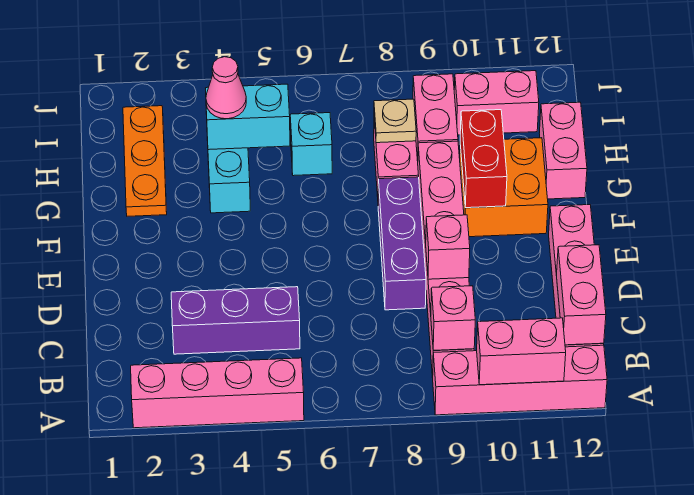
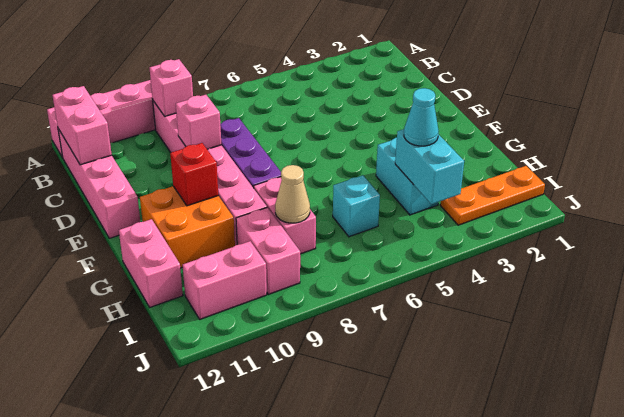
pink brick A2:A5 level 1 -> none
pink brick A10:A11 level 2 -> none
purple brick C3:C5 level 1 -> none
red brick F10:G10 level 2 -> red brick F10 level 2
orange plate G2:I2 level 1 -> orange plate I1:I3 level 1
cyan brick H4:H5 level 2 -> cyan brick H4:I4 level 2
pink cone H4 level 3 -> cyan cone H4 level 3
tan plate H8 level 2 -> tan cone H8 level 2

